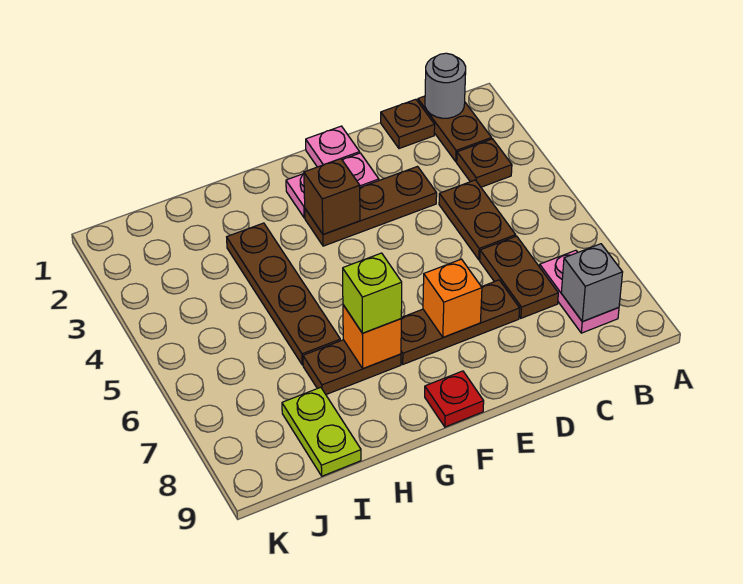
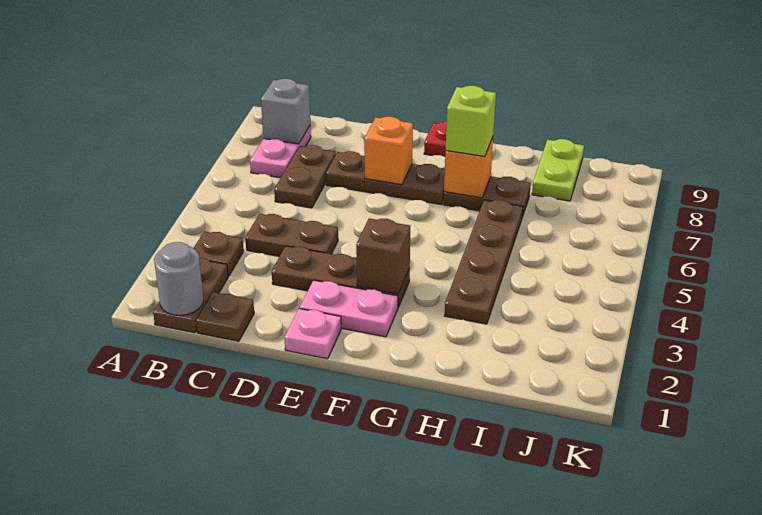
brown plate C4:C5 level 1 -> brown plate C4:D4 level 1

